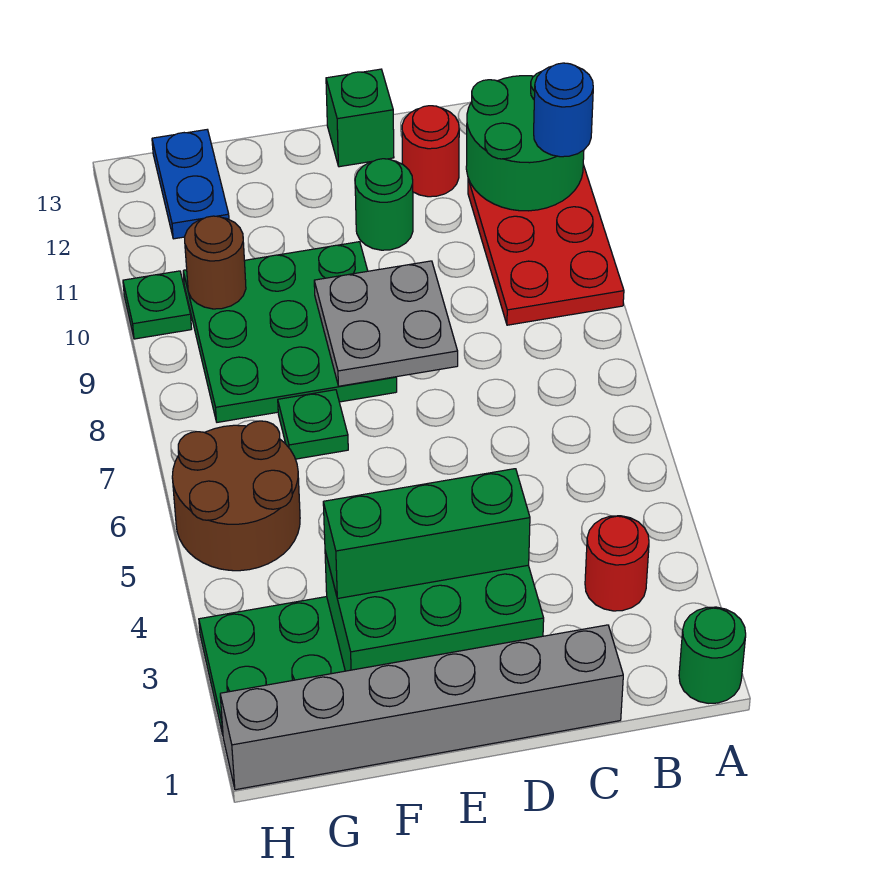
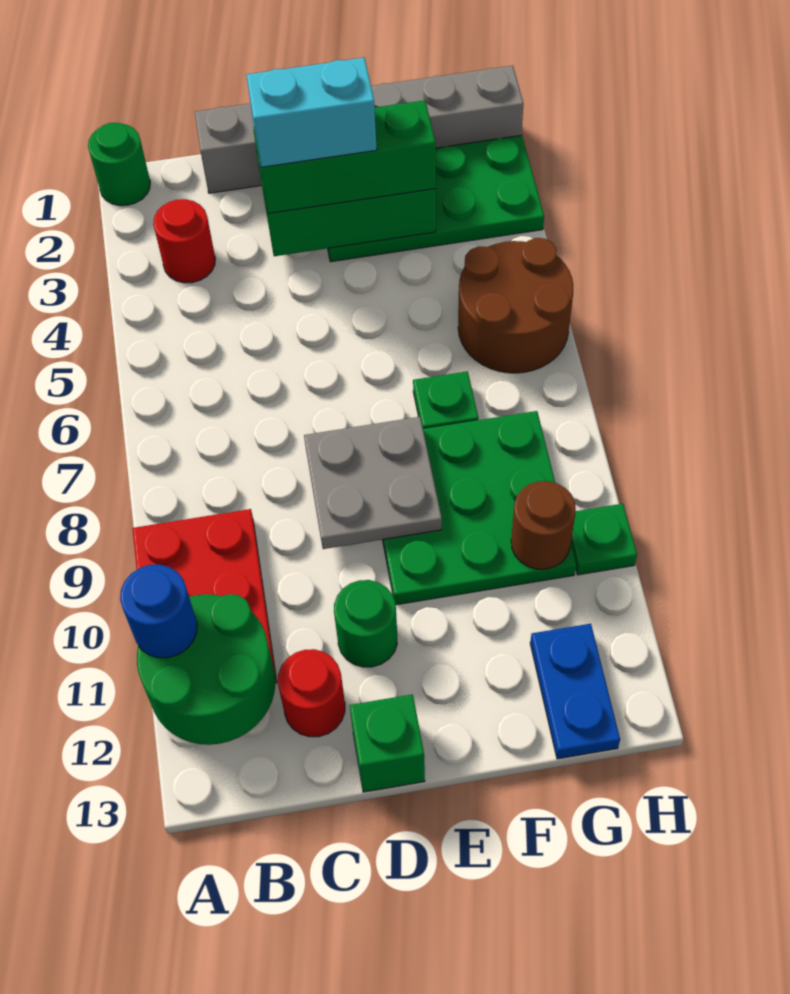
none -> cyan brick D3:E3 level 4

